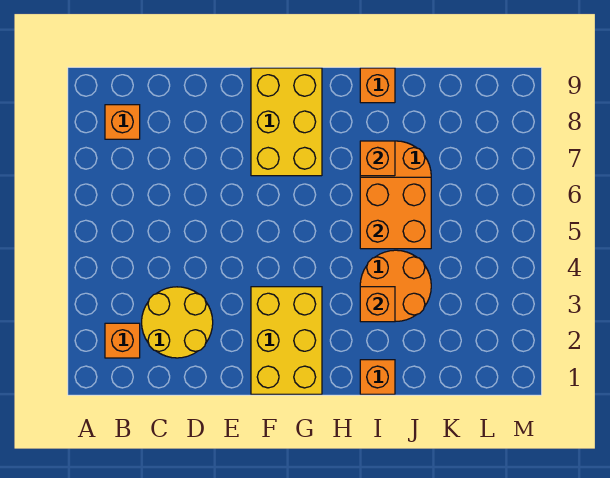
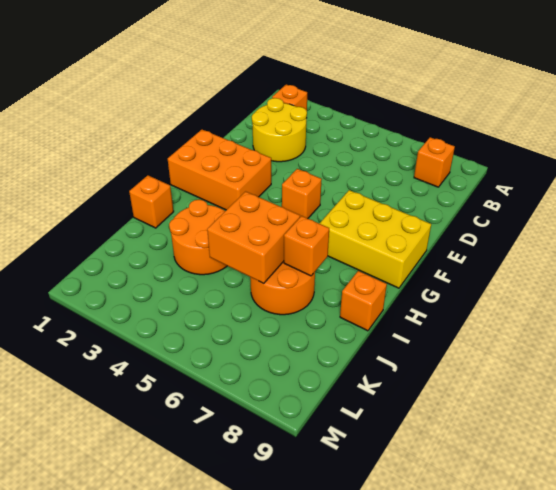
yellow brick F1:G3 level 1 -> orange brick F1:G3 level 1
orange brick I3 level 2 -> orange brick F5 level 1

